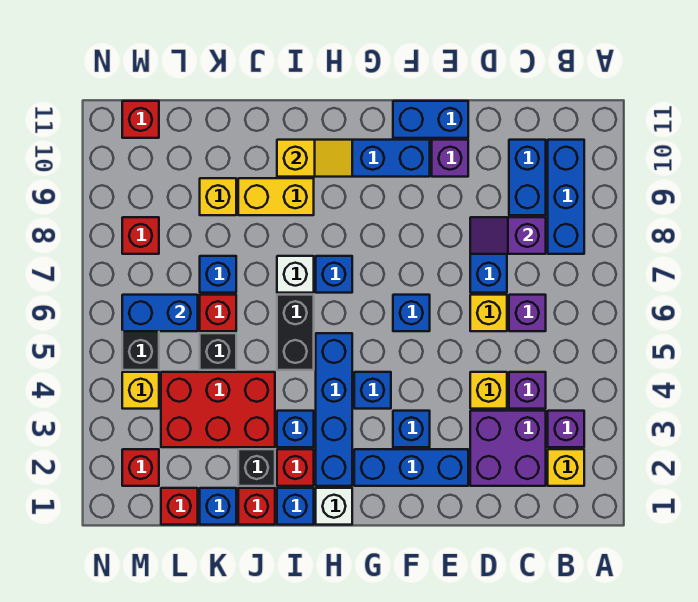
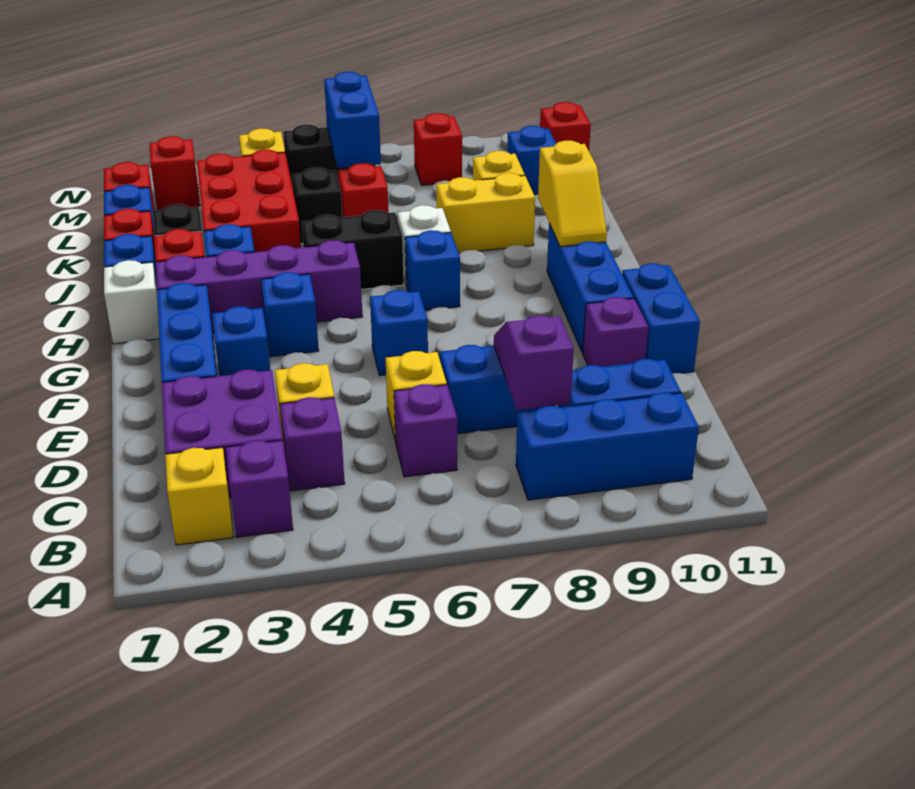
blue brick H2:H5 level 1 -> purple brick H2:H5 level 1
yellow brick I9:J9 level 1 -> yellow brick J8:J9 level 1
blue brick K7 level 1 -> blue brick L10 level 1

